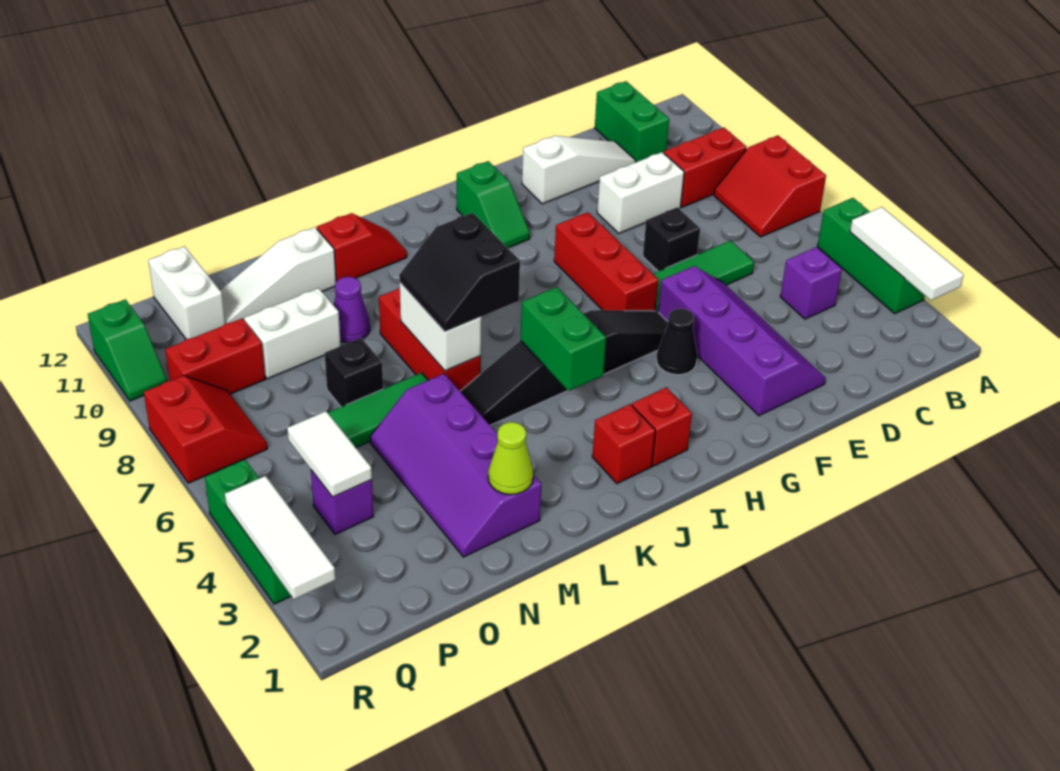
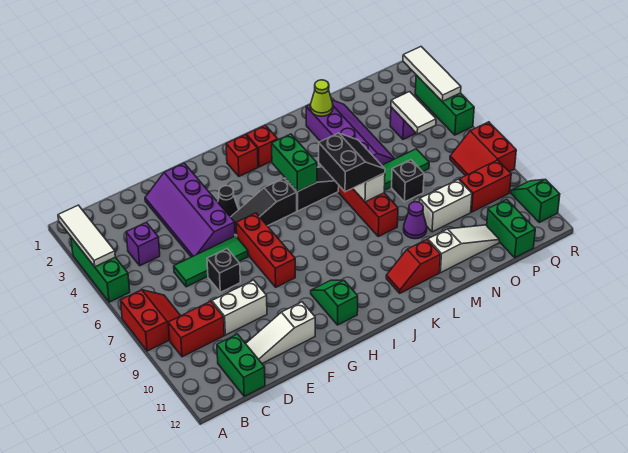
white brick P11:P12 level 1 -> green brick P11:P12 level 1

